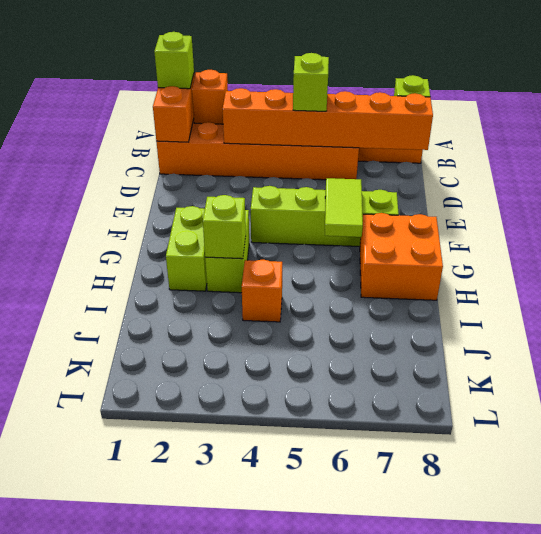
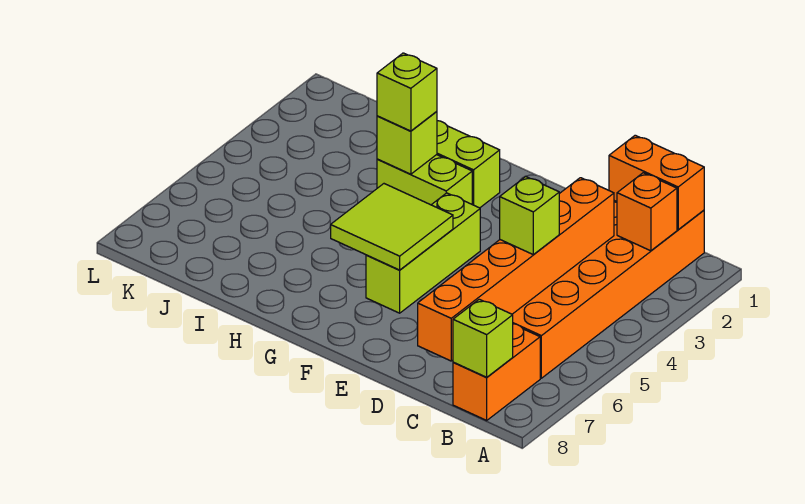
lime brick B1 level 3 -> lime brick H3 level 3
lime brick F4:F7 level 1 -> lime brick F4:F6 level 1
lime tile F6:G6 level 2 -> lime tile F5:G6 level 2
orange brick G7:H8 level 1 -> none
orange brick I4 level 1 -> none

